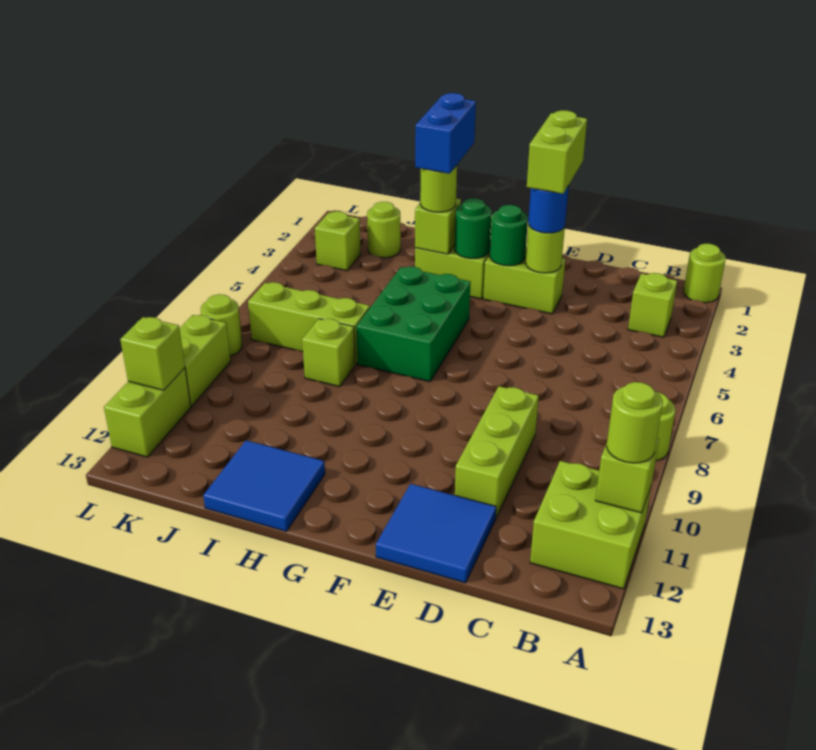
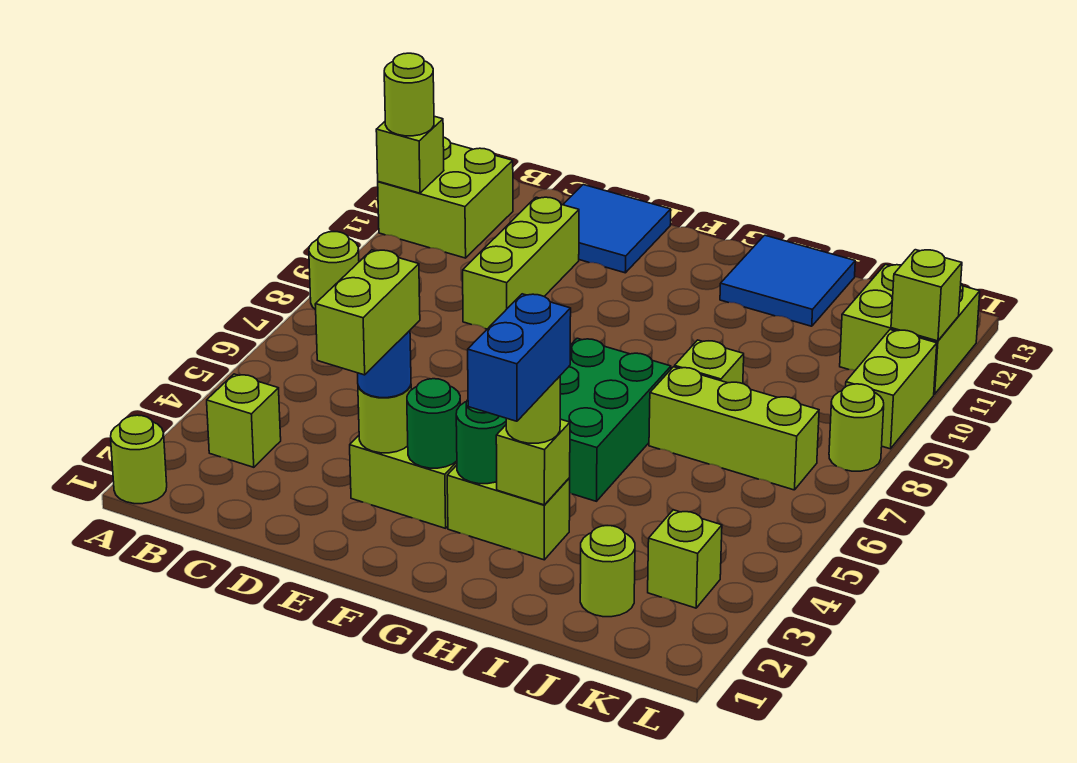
lime brick L11:L12 level 1 -> lime brick K11:L12 level 1

